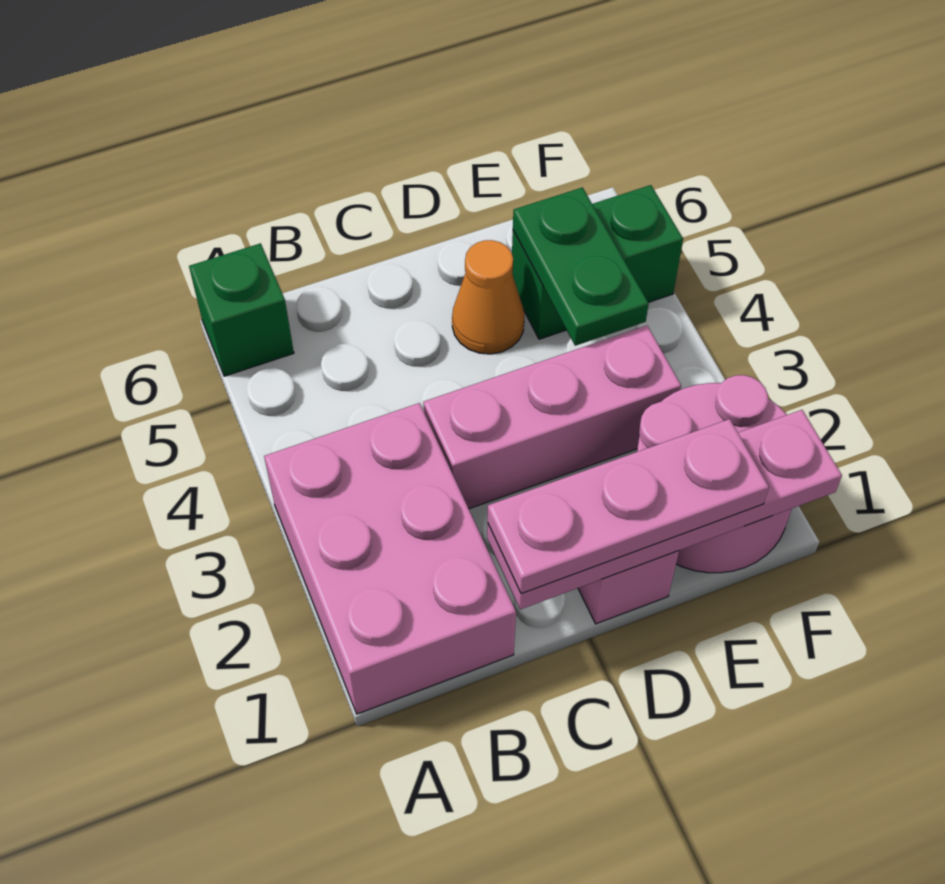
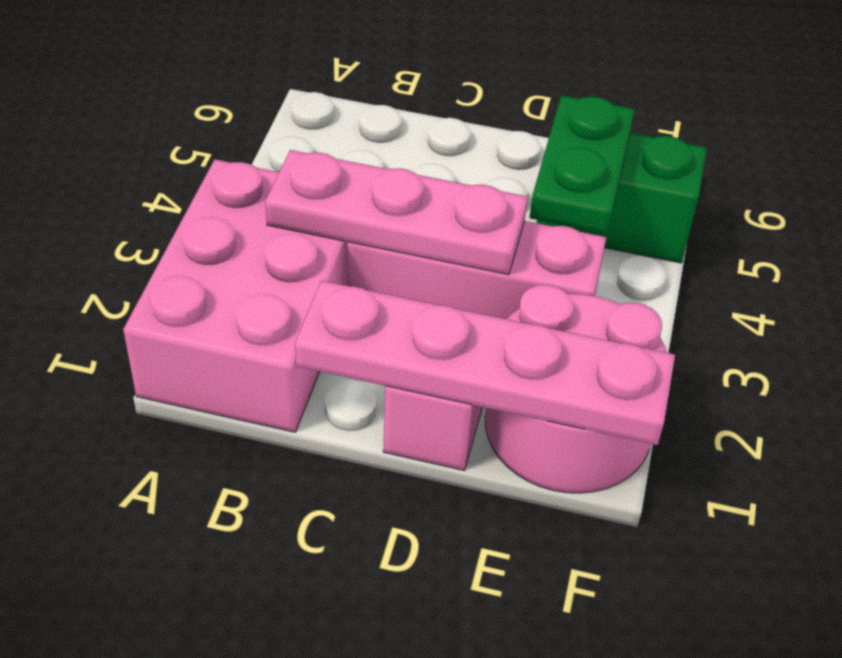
green brick A6 level 1 -> none
pink plate C1:E1 level 3 -> pink plate B3:D3 level 2
orange cone D5 level 1 -> none

